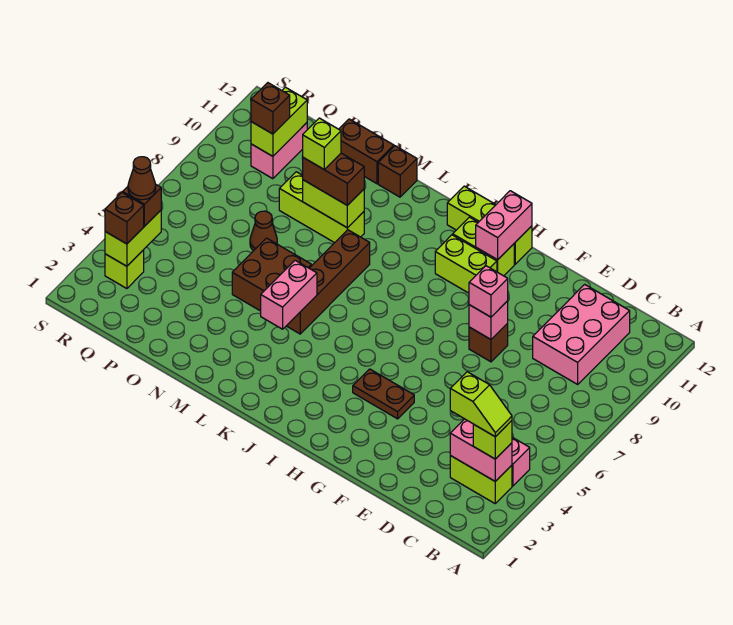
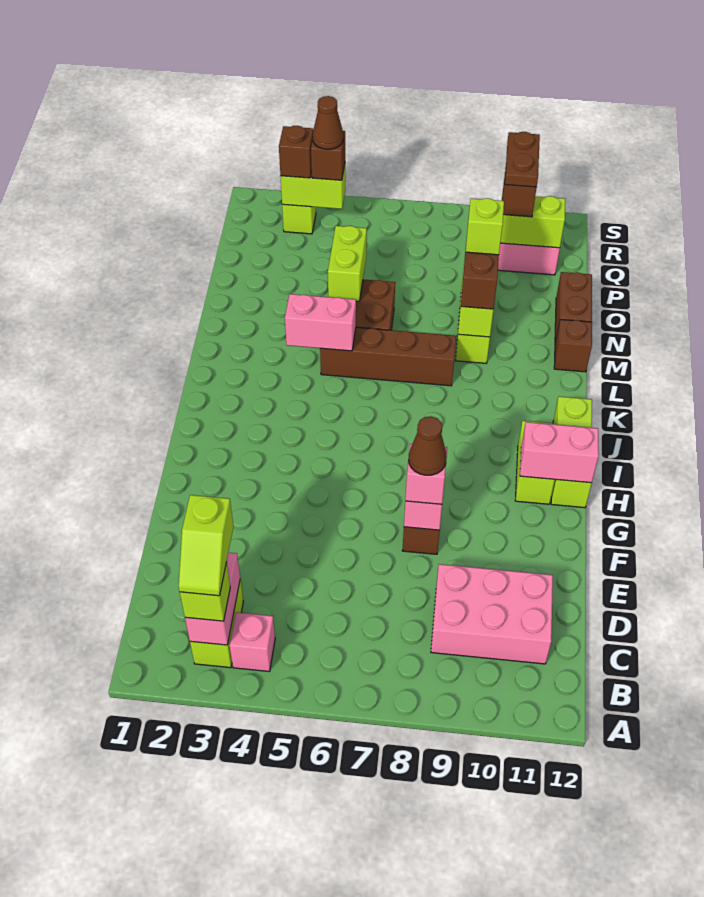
brown plate G4:H4 level 1 -> brown plate Q10:R10 level 4
lime brick H10:I10 level 1 -> lime brick N5:O5 level 2
brown cone O7 level 1 -> brown cone F8 level 4

